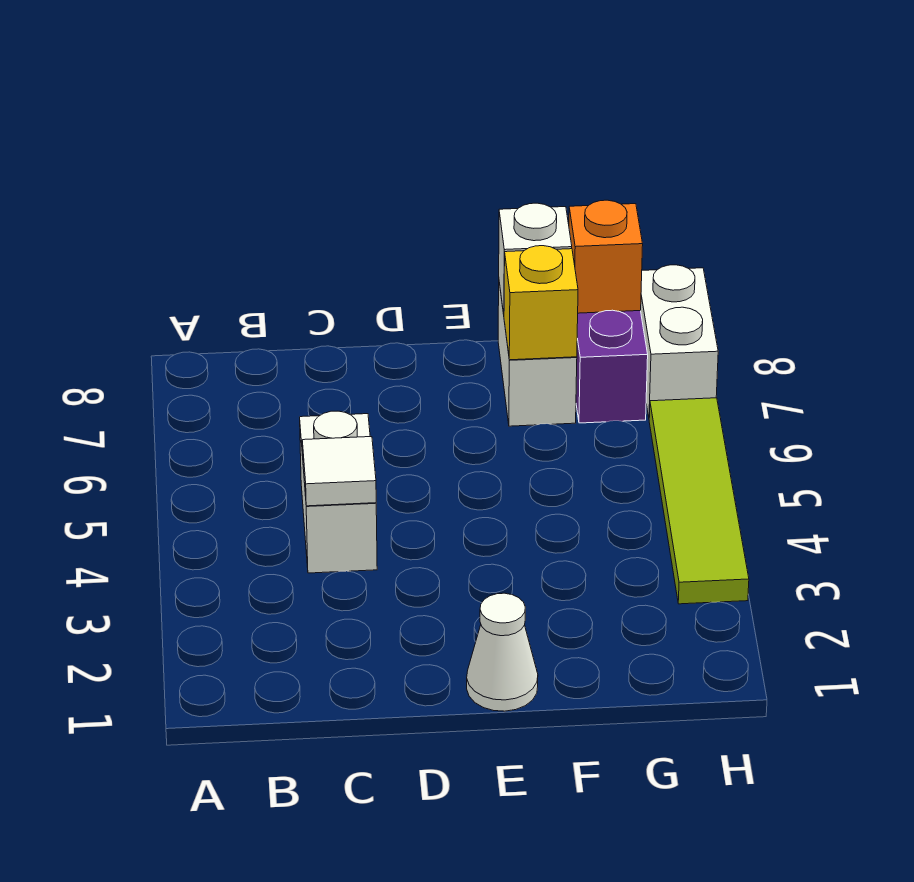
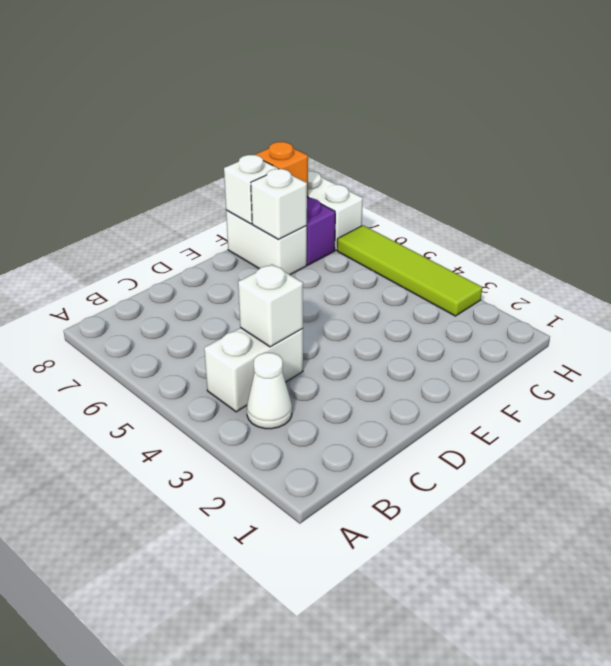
white brick C4:C5 level 1 -> white brick B4:C4 level 1
white tile C4 level 2 -> white brick C4 level 2
white cone E1 level 1 -> white cone B3 level 1
yellow brick F7 level 2 -> white brick F7 level 2

